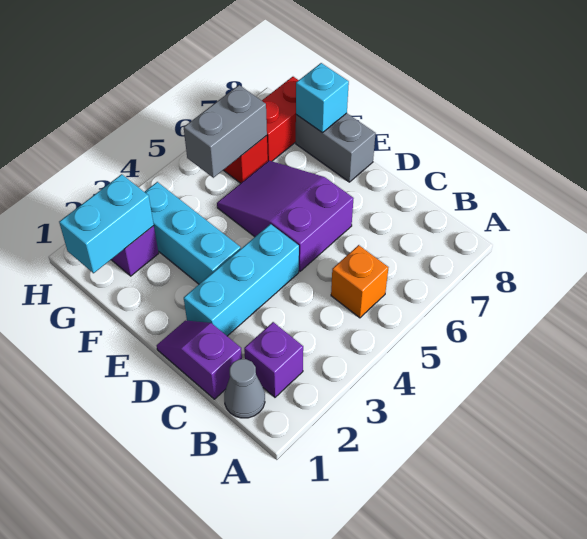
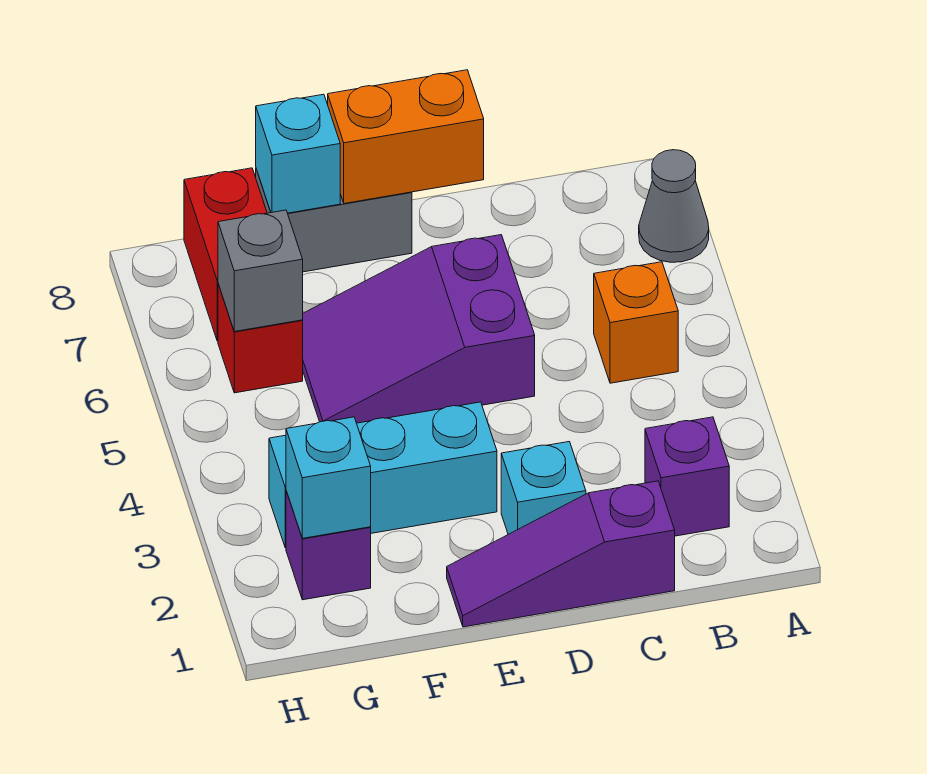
grey cone B1 level 1 -> grey cone A7 level 1
purple slope C1:D1 level 1 top C -> purple slope C1:E1 level 1 top C
cyan brick D2:D4 level 1 -> cyan brick D2 level 1
none -> orange brick D8:E8 level 2
cyan brick G1:G2 level 2 -> cyan brick G2 level 2
grey brick G5:G6 level 2 -> grey brick G6 level 2

